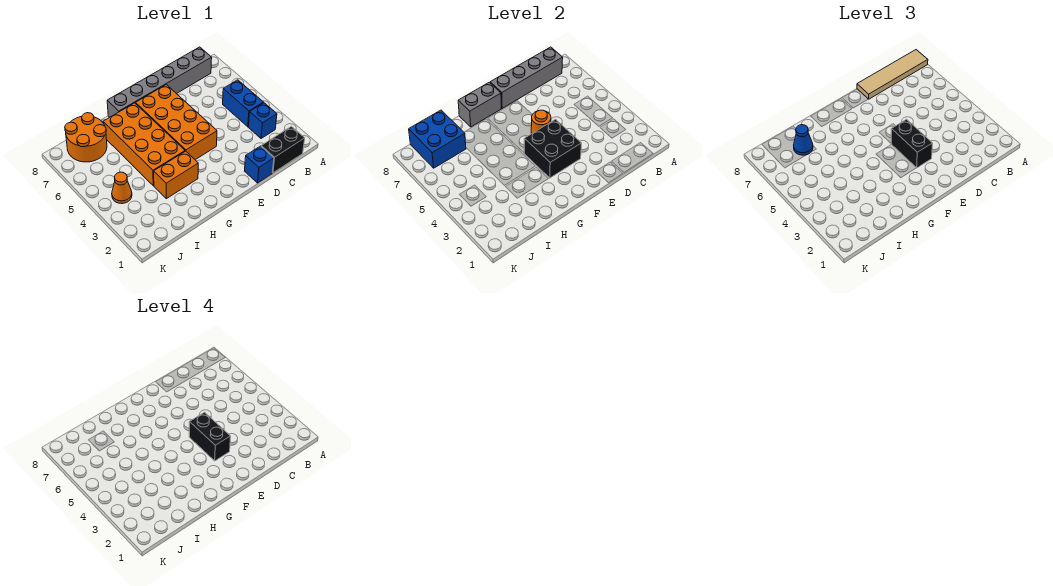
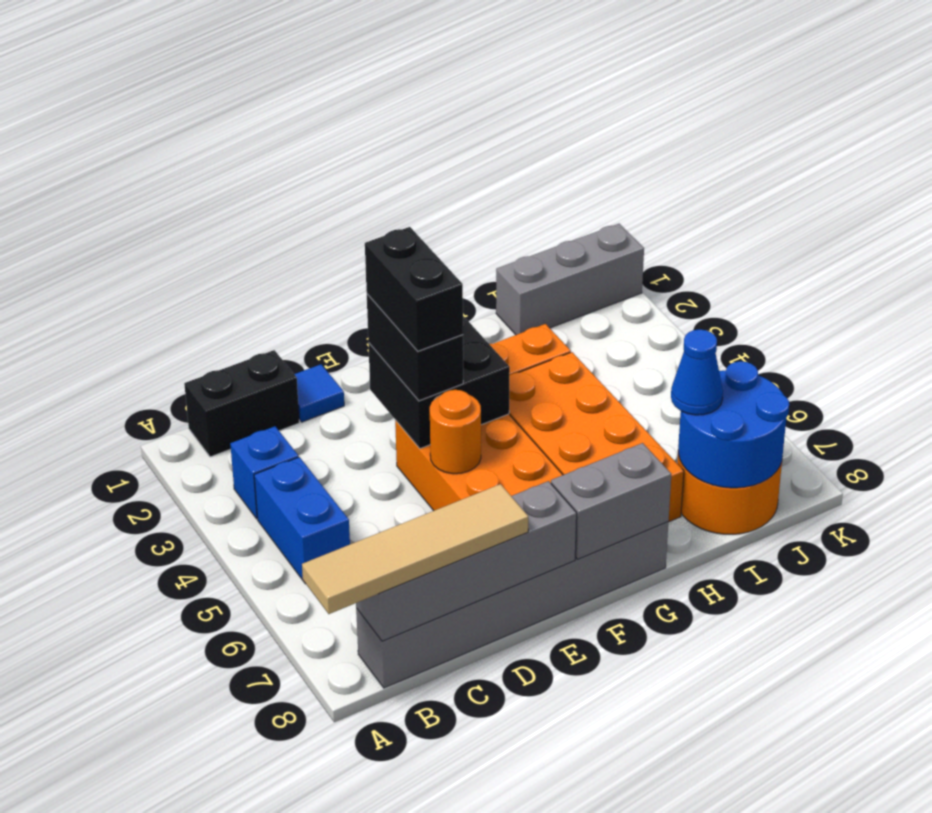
blue brick D1 level 1 -> blue tile D1 level 1
none -> grey brick I1:K1 level 1
blue brick I7:J8 level 2 -> blue round brick I7:J8 level 2
orange cone J4 level 1 -> none

